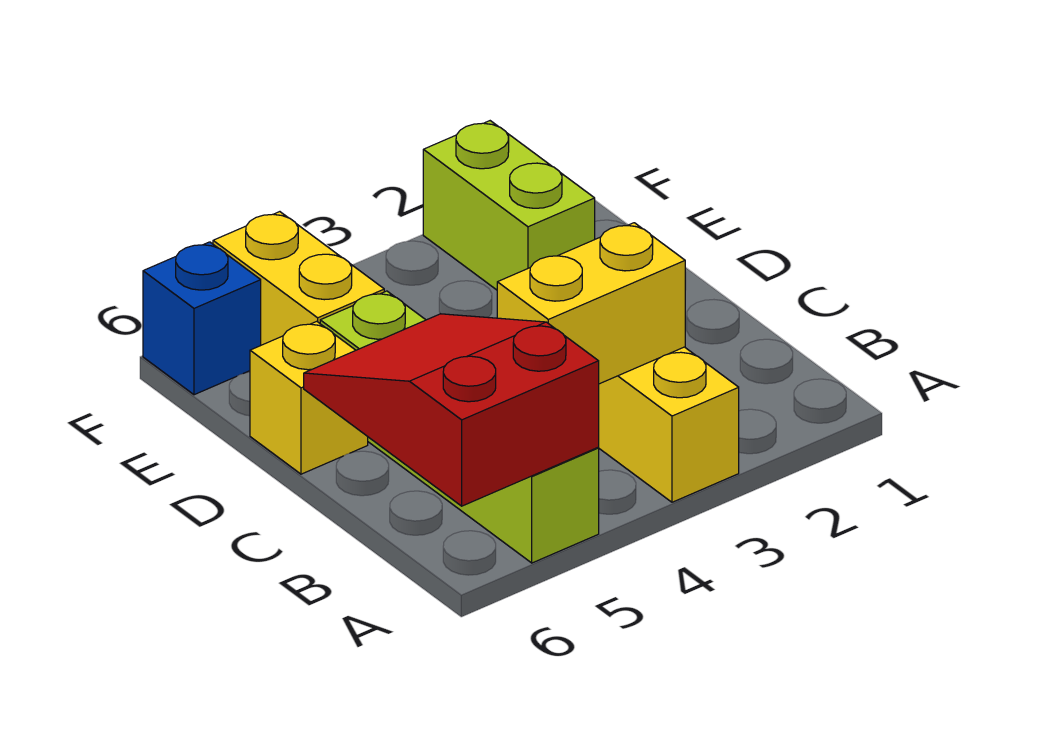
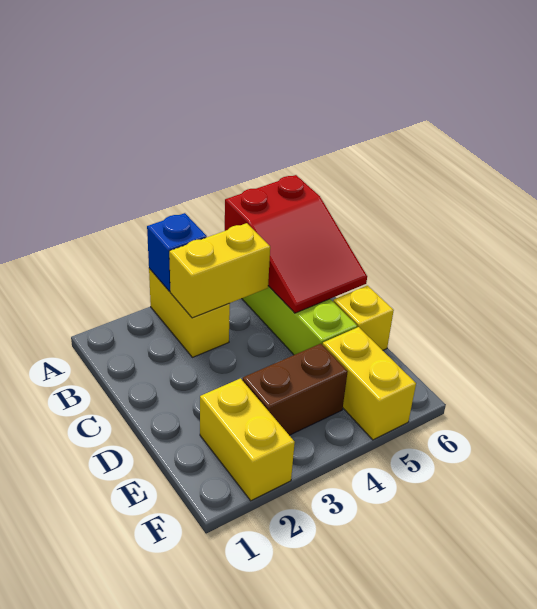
lime brick E2:F2 level 1 -> yellow brick E2:F2 level 1
none -> brown brick E3:E4 level 1
blue brick F6 level 1 -> blue brick A3 level 2

